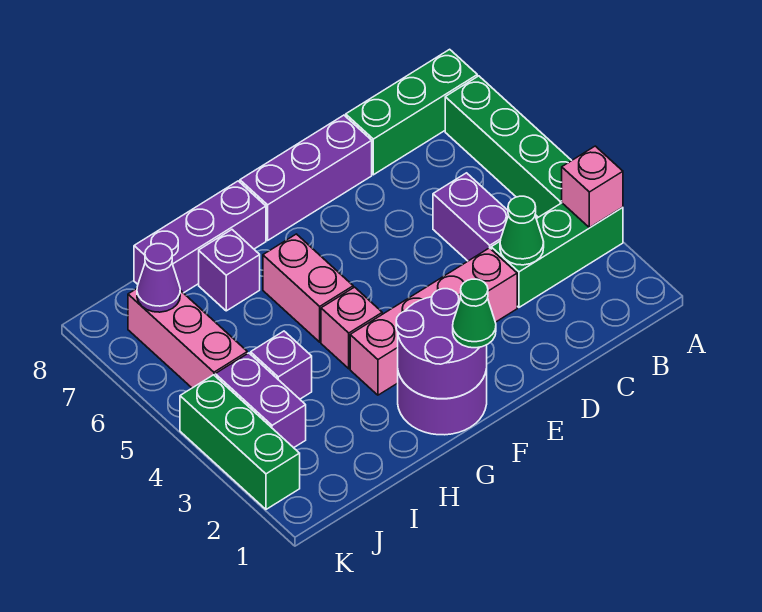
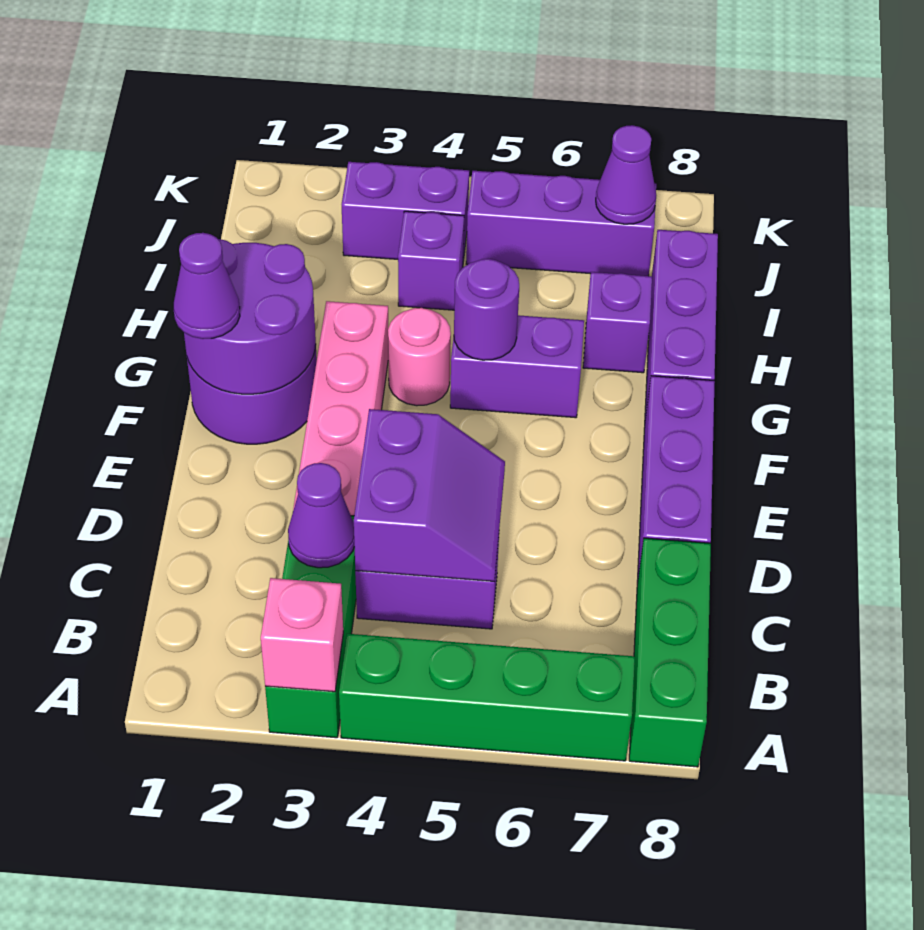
green cone C3 level 2 -> purple cone C3 level 2
none -> purple slope C4:D5 level 2 top 4
green cone F1 level 3 -> purple cone F1 level 3
pink brick G4 level 1 -> pink round brick G4 level 1
pink brick G5:G6 level 1 -> purple brick G5:G6 level 1
none -> purple round brick G5 level 2
pink brick J5:J7 level 1 -> purple brick J5:J7 level 1
green brick K2:K4 level 1 -> none

